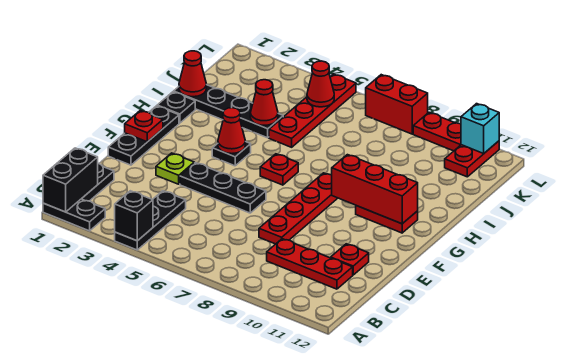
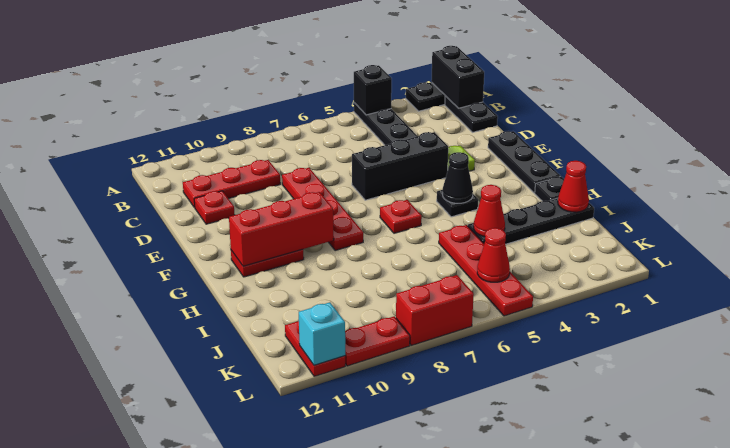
black plate E4:E6 level 1 -> black brick E4:E6 level 1
red plate F1 level 2 -> none
red cone G4 level 2 -> black cone G4 level 2

